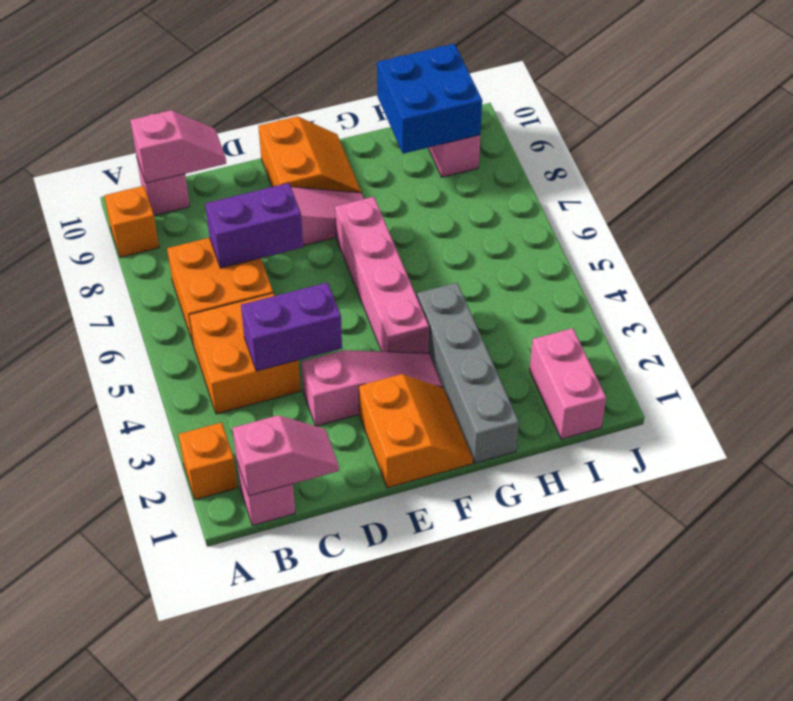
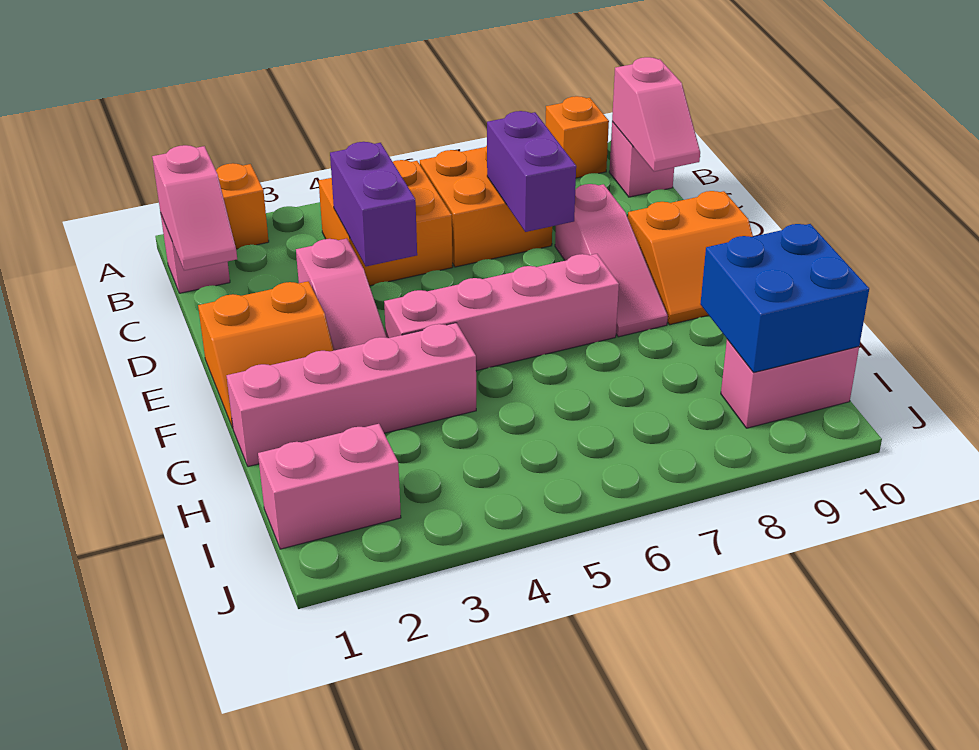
grey brick G1:G4 level 1 -> pink brick G1:G4 level 1

